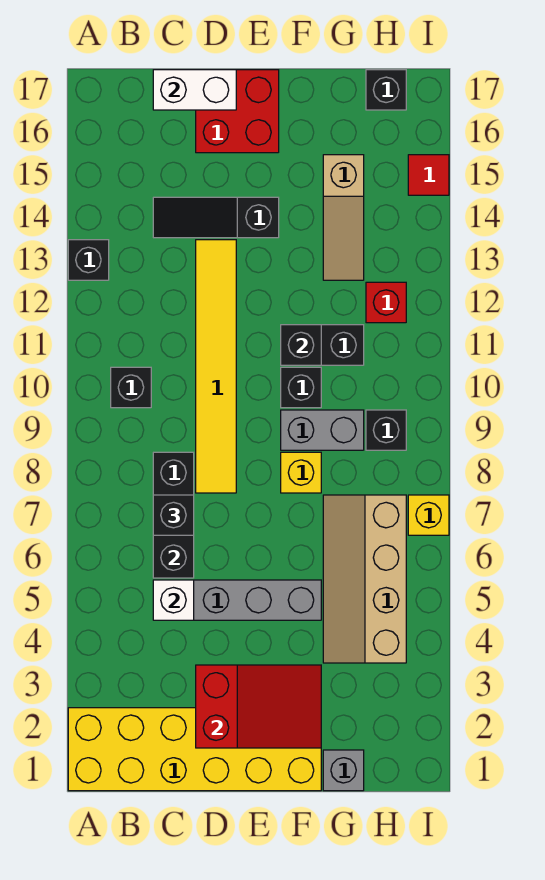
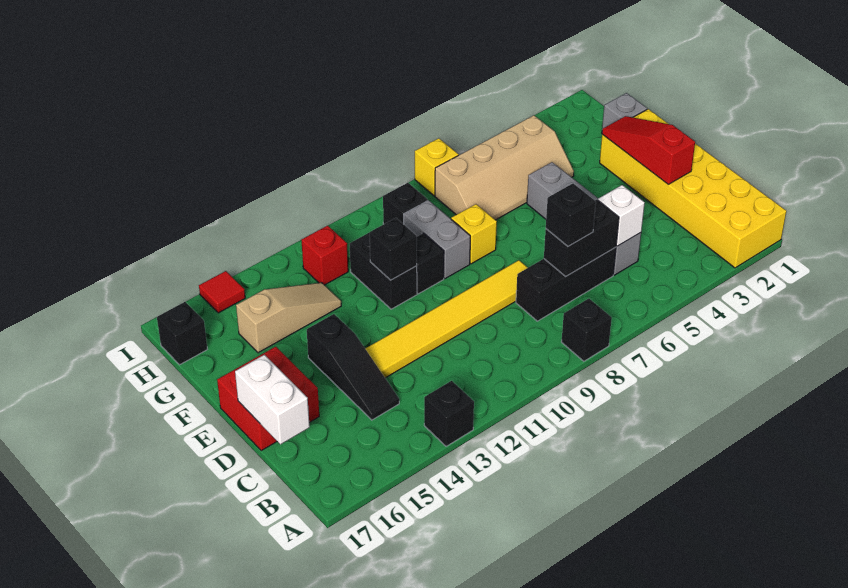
black brick B10 level 1 -> black brick A8 level 1
red slope D2:F3 level 2 top D -> red slope D2:F2 level 2 top D

